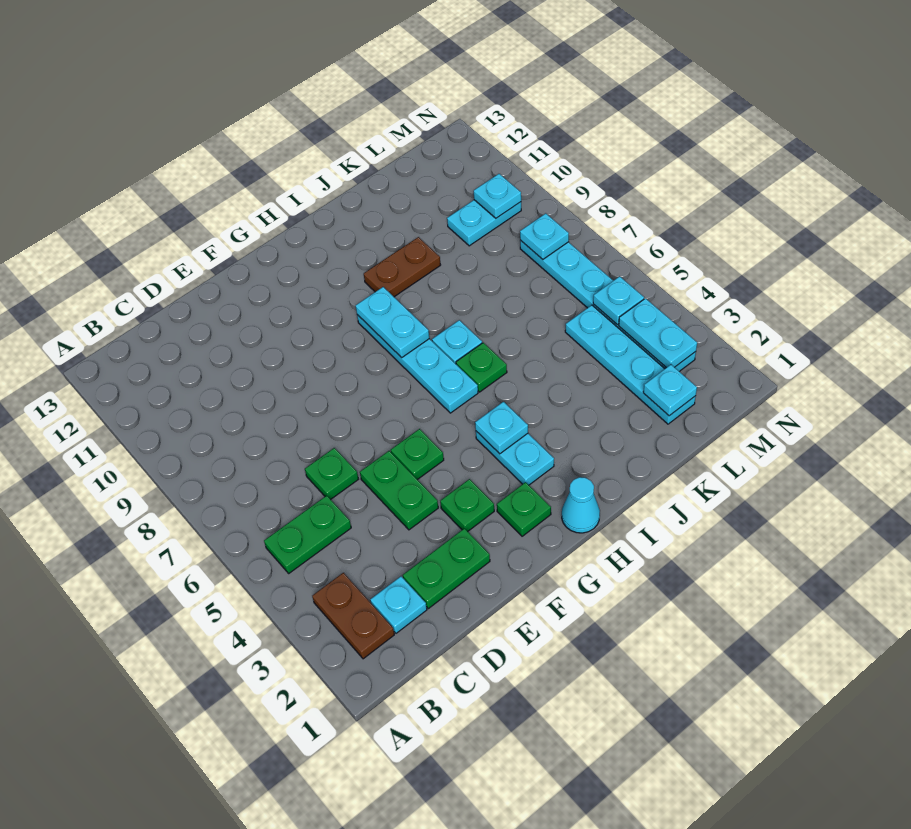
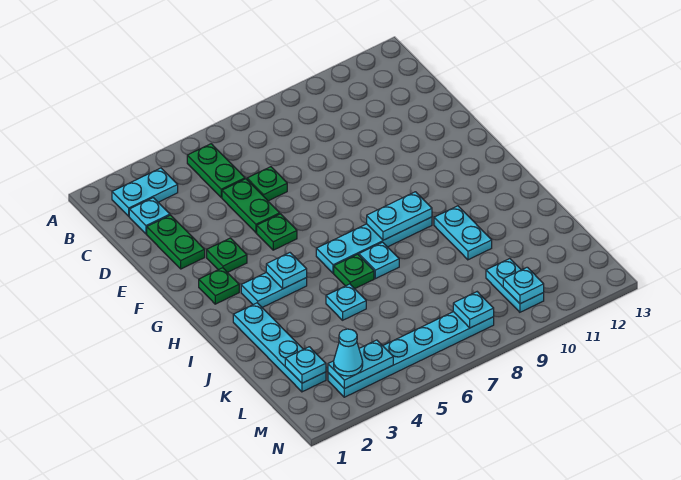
brown plate B2:B3 level 1 -> cyan plate B2:B3 level 1
green plate E4:E5 level 1 -> green plate D5:E5 level 1
cyan cone H1 level 1 -> cyan cone M3 level 3
brown plate I10:J10 level 1 -> cyan plate I10:J10 level 1
cyan plate L2:L5 level 1 -> cyan plate I2:L2 level 1
cyan plate M5 level 2 -> cyan plate J5 level 1

